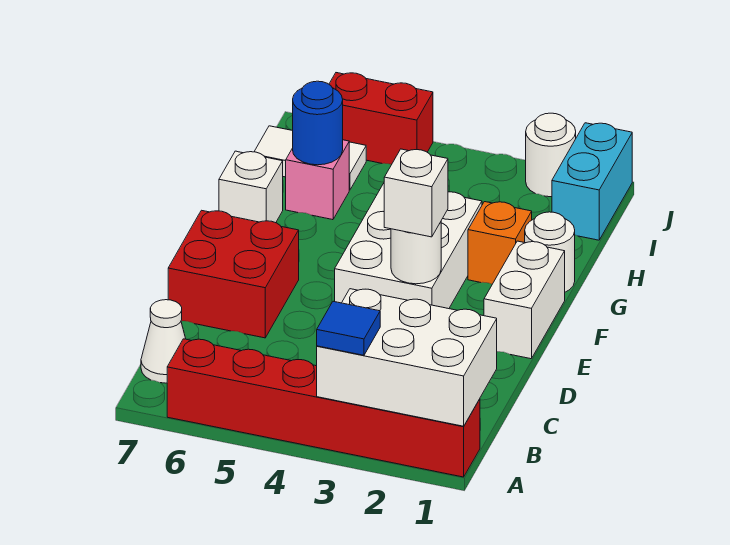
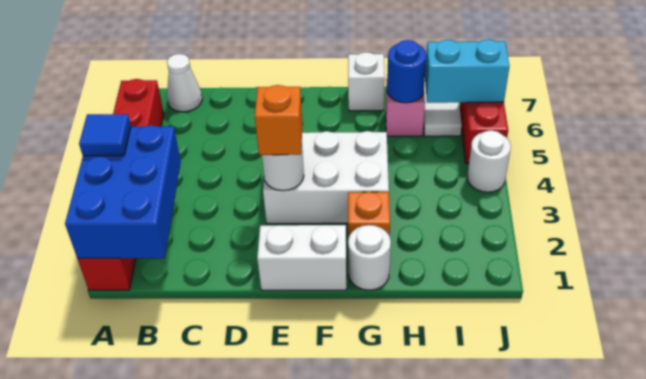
white brick A1:B3 level 2 -> blue brick A1:B3 level 2
red brick D6:E7 level 1 -> none
white brick E3 level 3 -> orange brick E3 level 3
cyan brick I1:J1 level 1 -> cyan brick I6:J6 level 2
white round brick J2 level 1 -> white round brick J4 level 1

